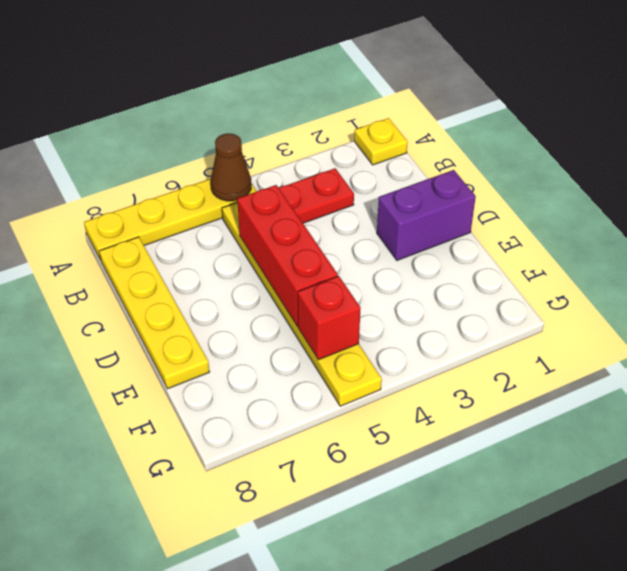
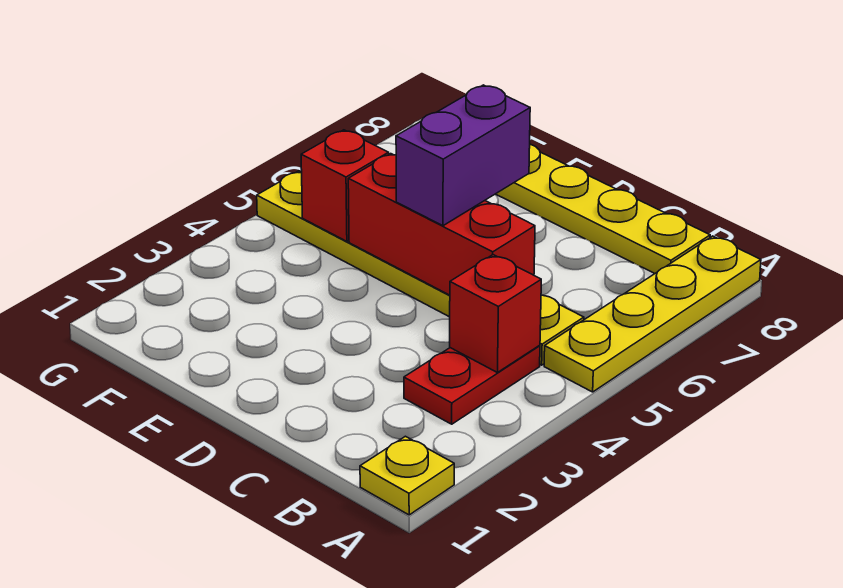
brown cone A5 level 2 -> none
none -> red brick B4 level 2
purple brick D1:D2 level 1 -> purple brick D5:D6 level 3

